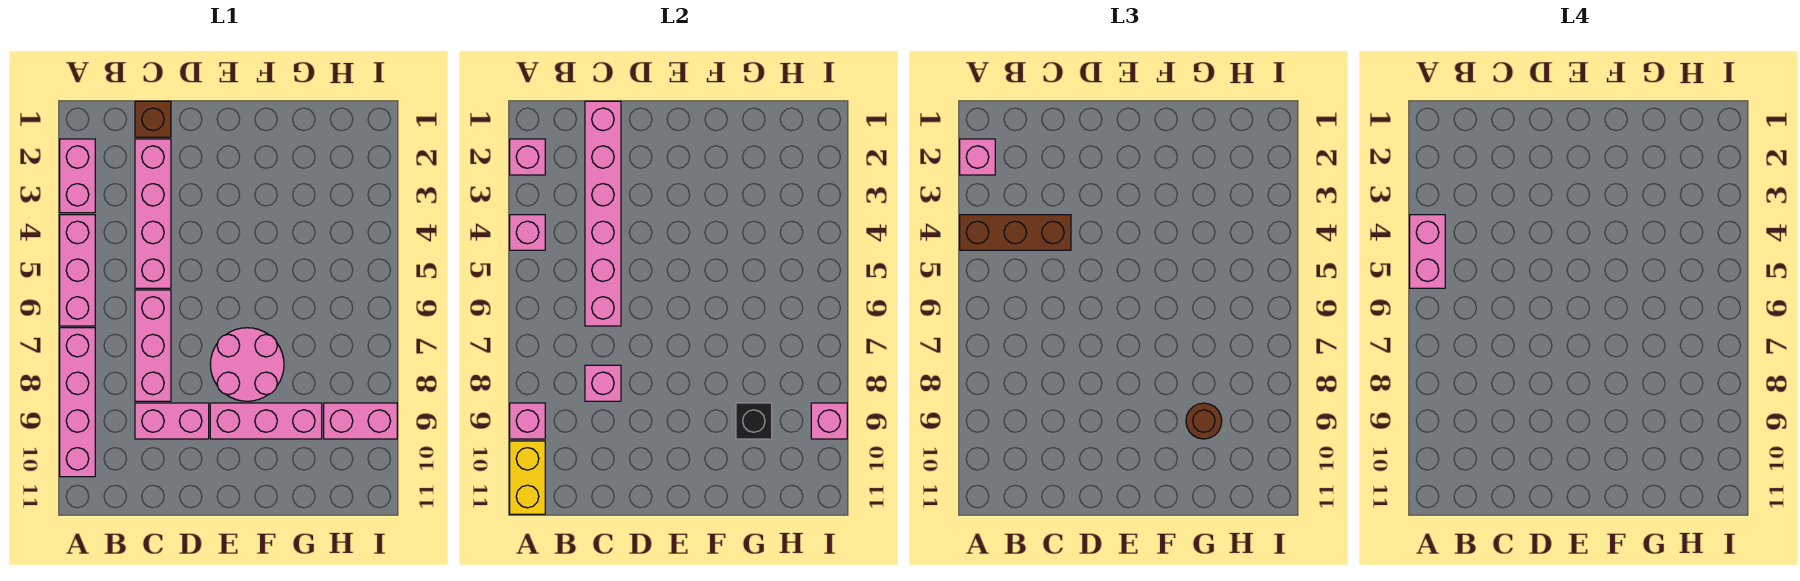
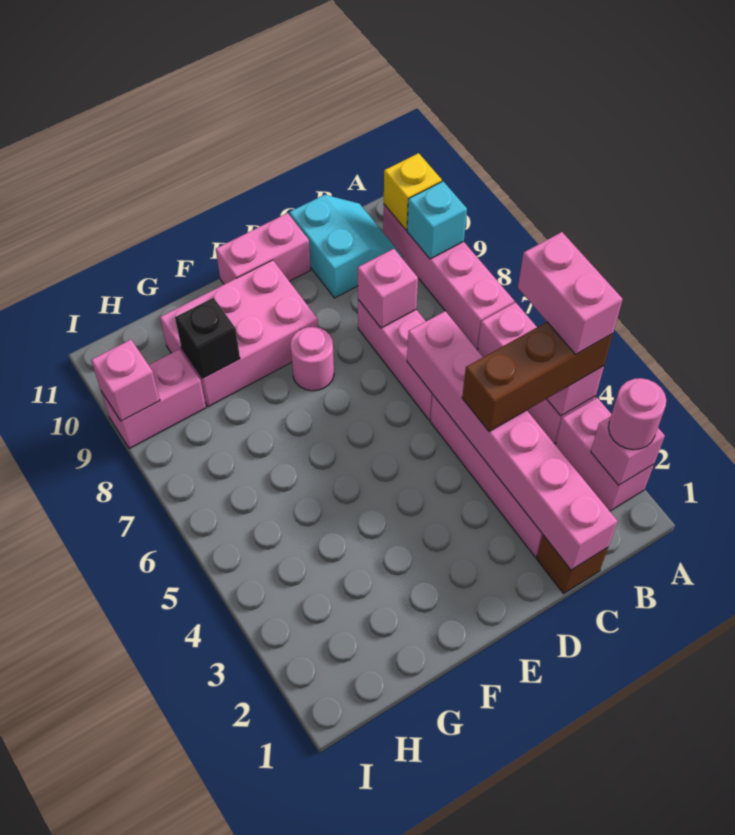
pink brick A2 level 3 -> pink round brick A2 level 3
pink brick A9 level 2 -> cyan brick A9 level 2
yellow brick A10:A11 level 2 -> yellow brick A10 level 2
none -> cyan slope B10:C11 level 1 top C
pink brick C9:D9 level 1 -> pink brick D11:E11 level 1
pink round brick E7:F8 level 1 -> pink round brick E8 level 1
pink brick E9:G9 level 1 -> pink brick E9:G10 level 1
brown round brick G9 level 3 -> none

